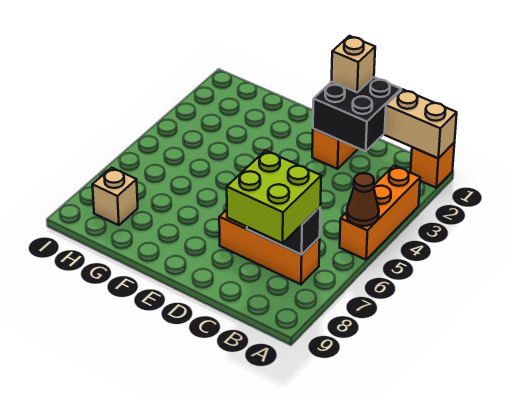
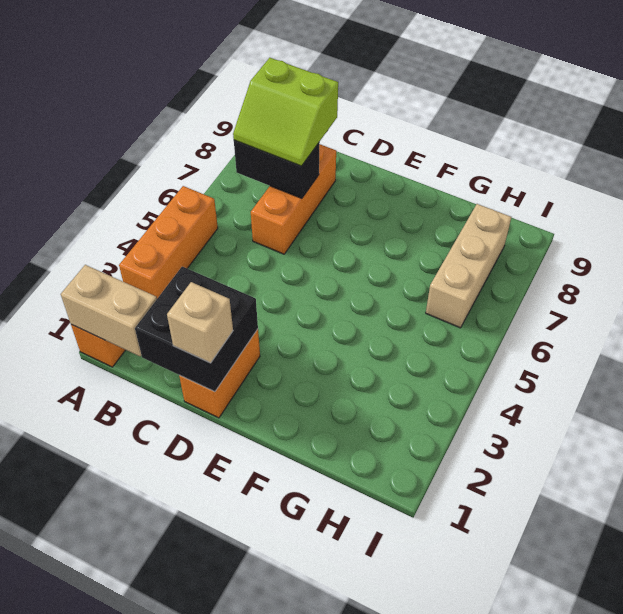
brown cone A5 level 2 -> none
orange brick B7:D7 level 1 -> orange brick C6:C8 level 1
lime brick B7:C8 level 3 -> lime slope B7:C8 level 3 top 8
tan brick H8 level 1 -> tan brick H6:H8 level 1

